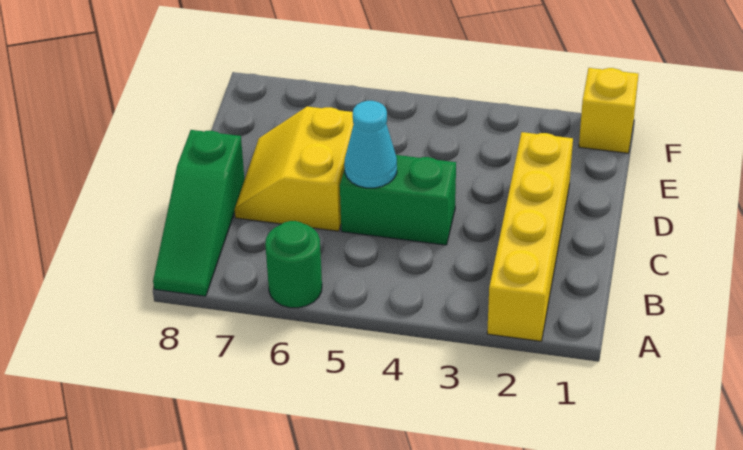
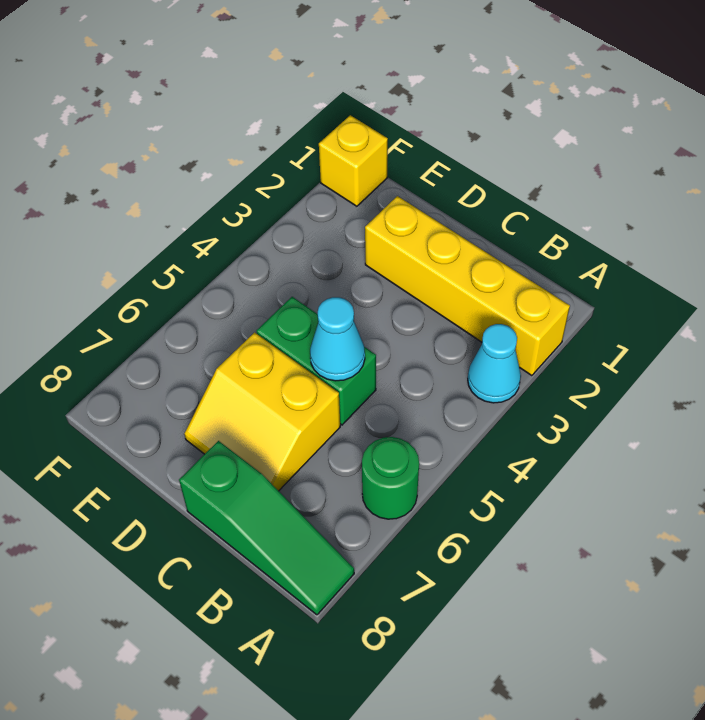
none -> cyan cone A3 level 1
green brick C4:C5 level 1 -> green brick C5:D5 level 1

